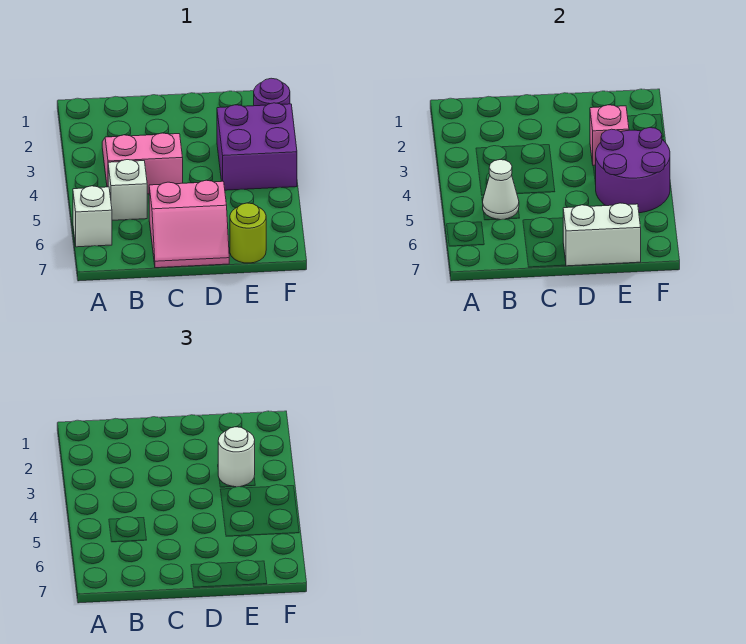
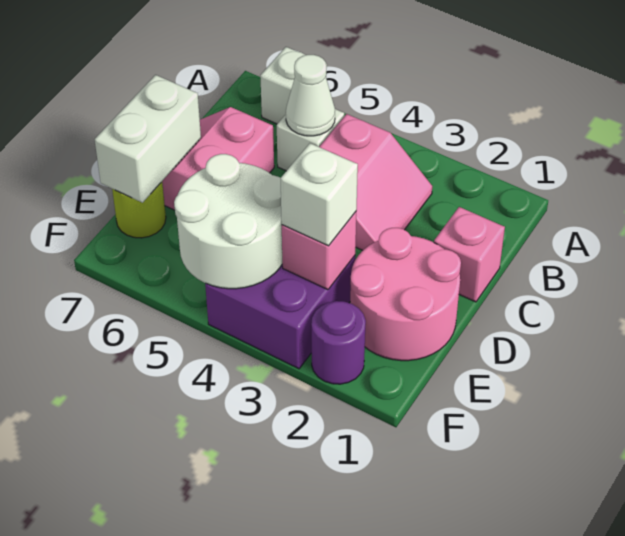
none -> pink brick C1 level 1
none -> pink round brick D1:E2 level 1
white round brick E3 level 3 -> white brick E3 level 3
purple round brick E4:F5 level 2 -> white round brick E4:F5 level 2

